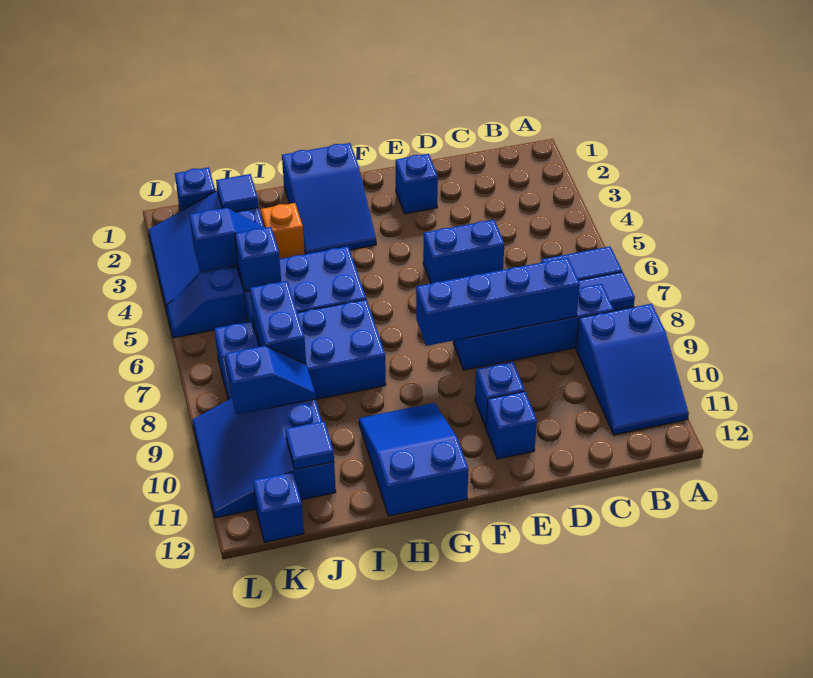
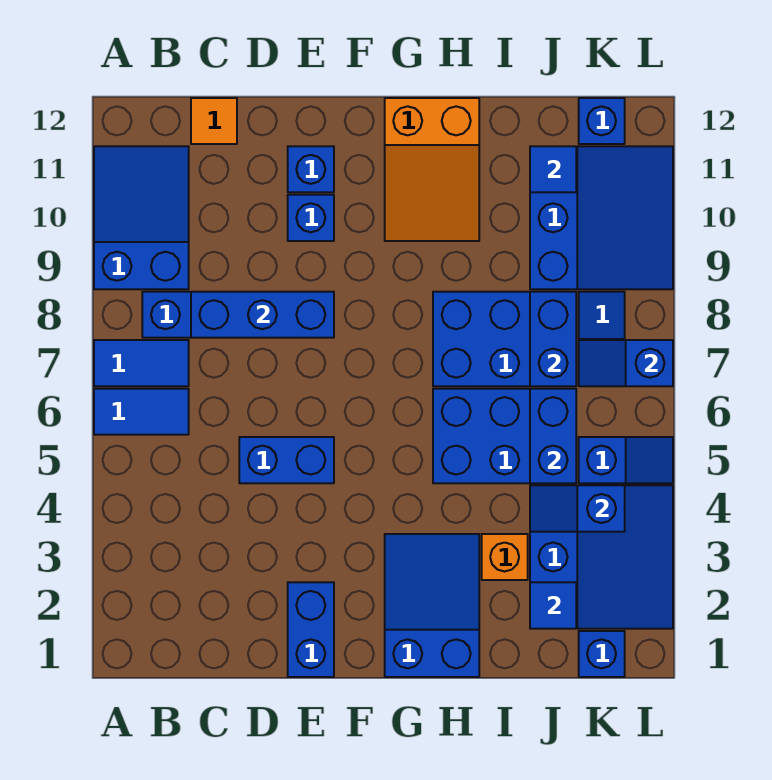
blue brick C8:F8 level 2 -> blue brick C8:E8 level 2
none -> orange tile C12 level 1
blue brick E2 level 1 -> blue brick E1:E2 level 1
blue slope G10:H12 level 1 top 12 -> orange slope G10:H12 level 1 top 12
blue brick J5 level 2 -> blue brick J5:J6 level 2
blue slope J9:K9 level 2 top K -> blue slope K7:L7 level 2 top L

